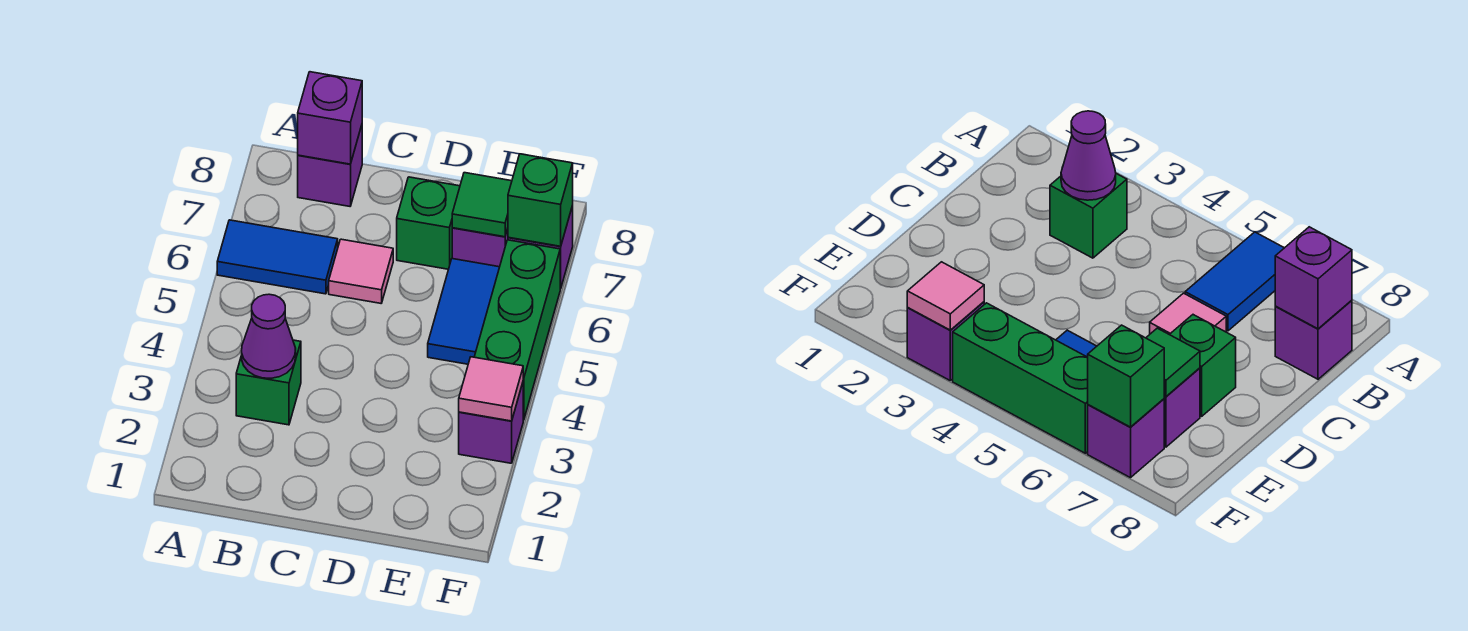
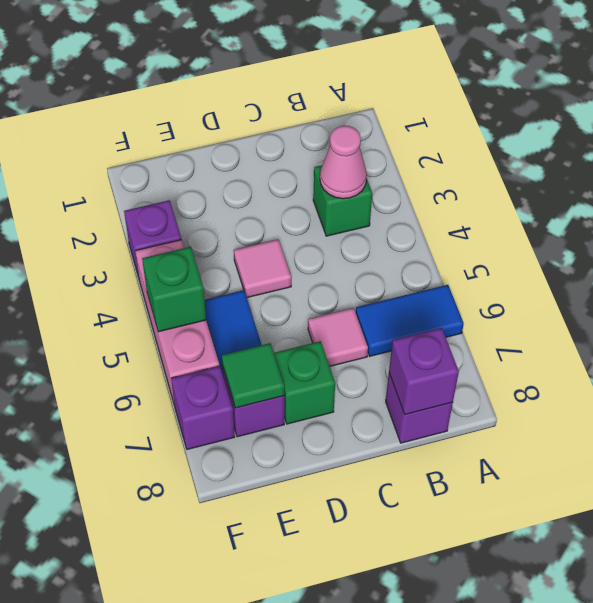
purple cone B3 level 2 -> pink cone B3 level 2
pink tile F3 level 2 -> pink tile D4 level 1
green brick F4:F6 level 1 -> pink brick F4:F6 level 1
green brick F7 level 2 -> green brick F5 level 2

